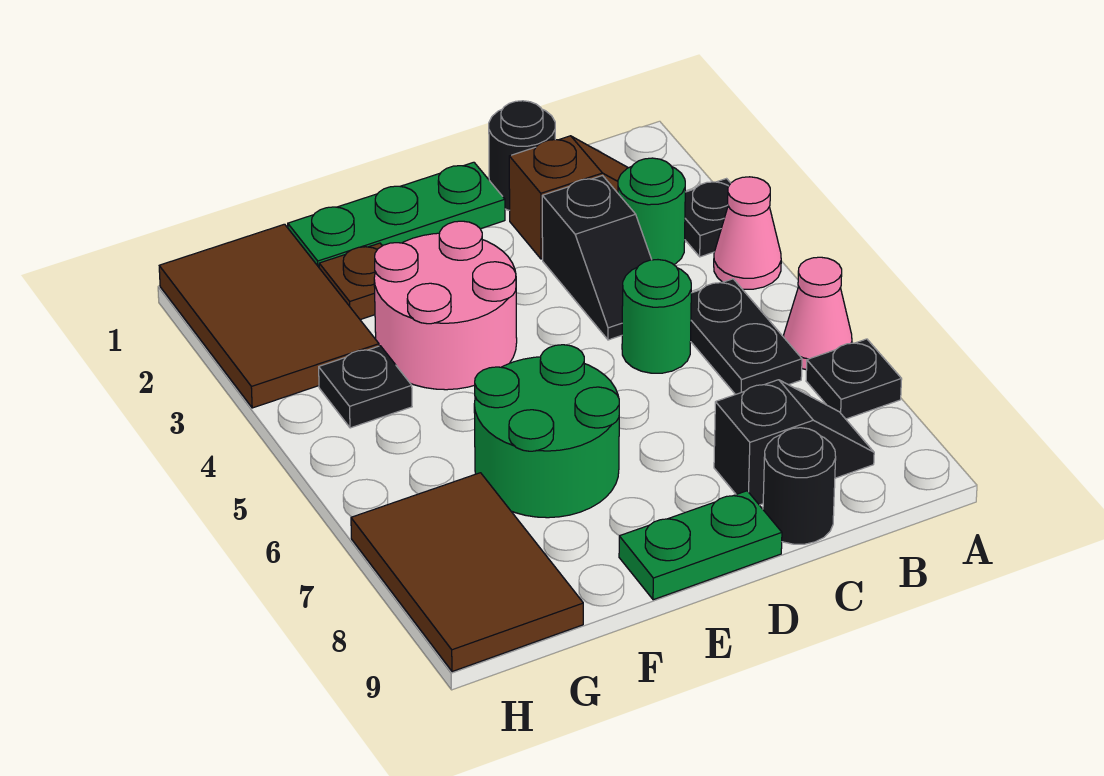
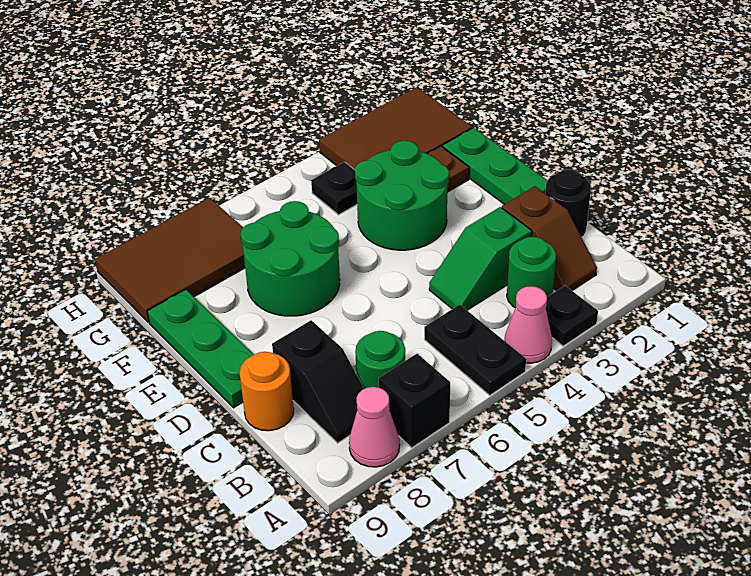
pink cone A6 level 1 -> pink cone A8 level 1
black plate A7 level 1 -> black brick A7 level 1
black plate B5:B6 level 1 -> black plate A5:B5 level 1
black slope C3:C4 level 1 top 3 -> green slope C3:C4 level 1 top 3
green round brick C5 level 1 -> green round brick B7 level 1
black round brick C9 level 1 -> orange round brick C9 level 1
green plate D9:E9 level 1 -> green plate D9:F9 level 1
pink round brick E3:F4 level 1 -> green round brick E3:F4 level 1

